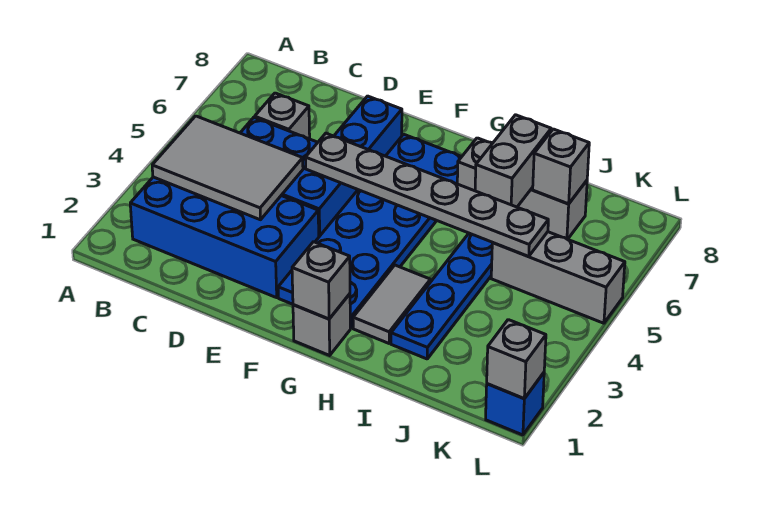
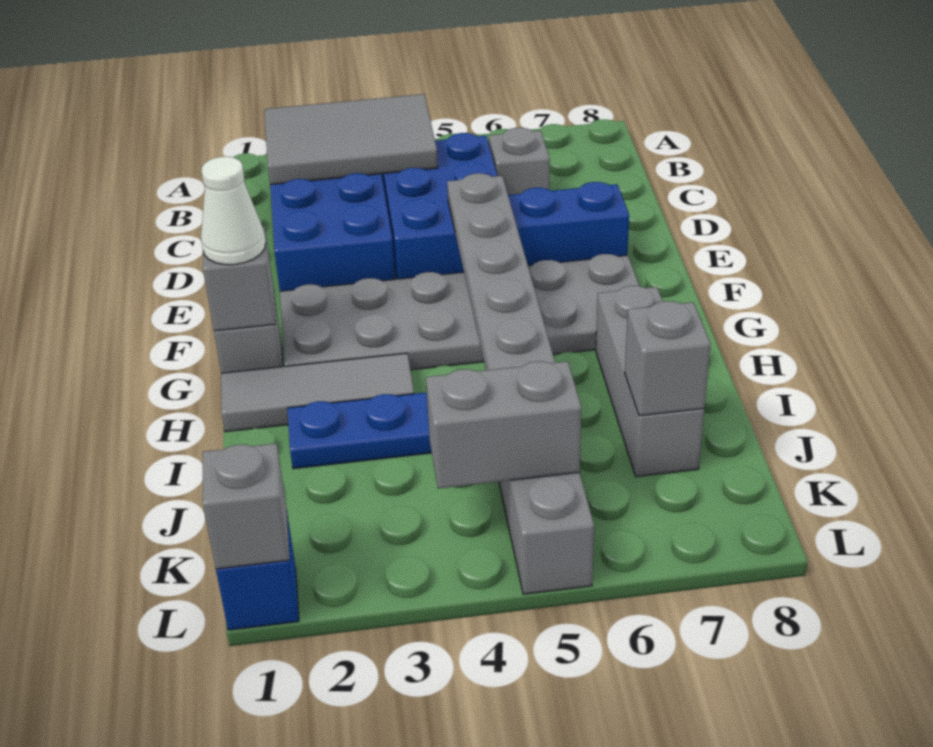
grey tile B3:D4 level 2 -> grey tile B2:C4 level 2
blue plate F2:G7 level 1 -> grey plate F2:G7 level 1
none -> white cone G1 level 3
grey tile H2:H3 level 1 -> grey tile H1:H3 level 1
grey brick I6:I7 level 2 -> grey brick K4:K5 level 2

